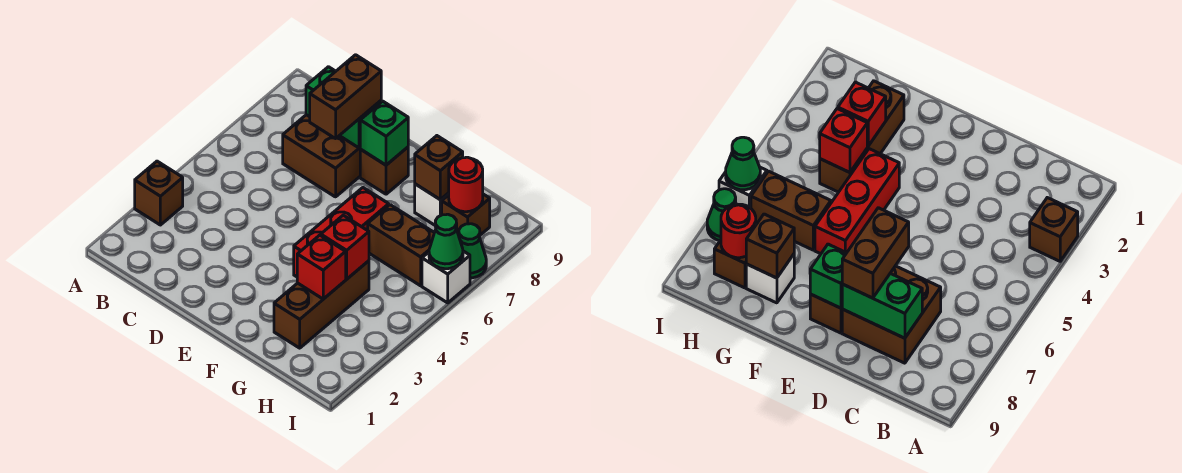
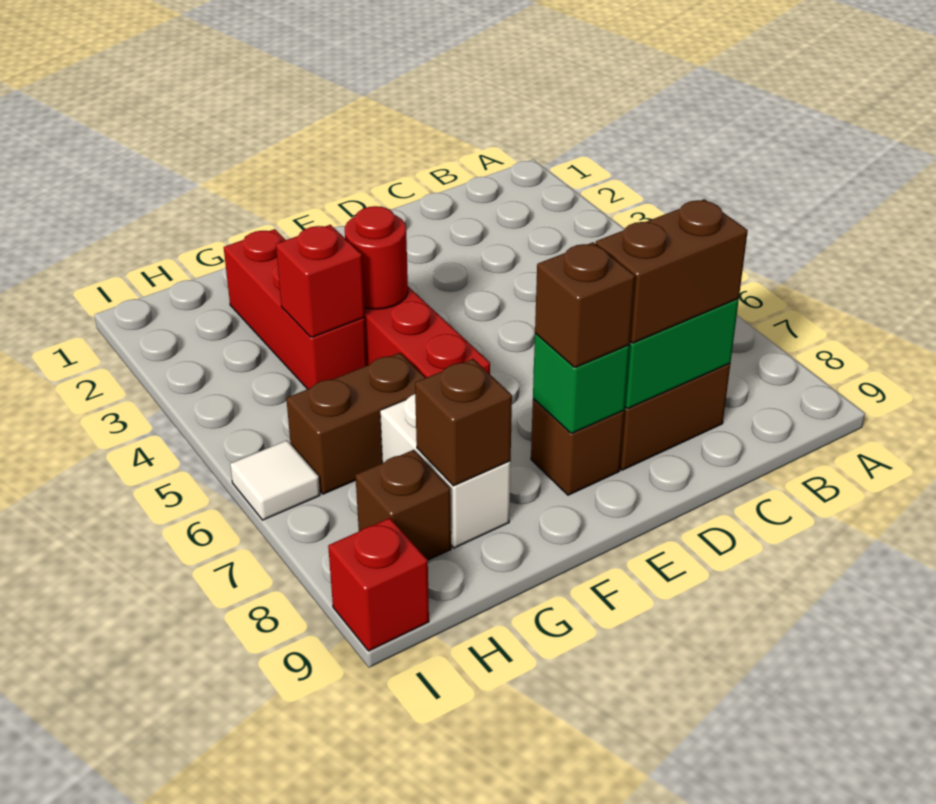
brown brick A3 level 1 -> brown brick E8 level 3
brown brick D7:D8 level 3 -> brown brick C8:D8 level 3
brown brick G2:G4 level 1 -> red brick G2:G4 level 1
red brick G3 level 2 -> red brick I9 level 1
white brick G8 level 1 -> white brick G7:G8 level 1
red round brick H8 level 2 -> red round brick F4 level 2
white brick I6 level 1 -> white tile I6 level 1
green cone I6 level 2 -> none
green cone I7 level 1 -> none

